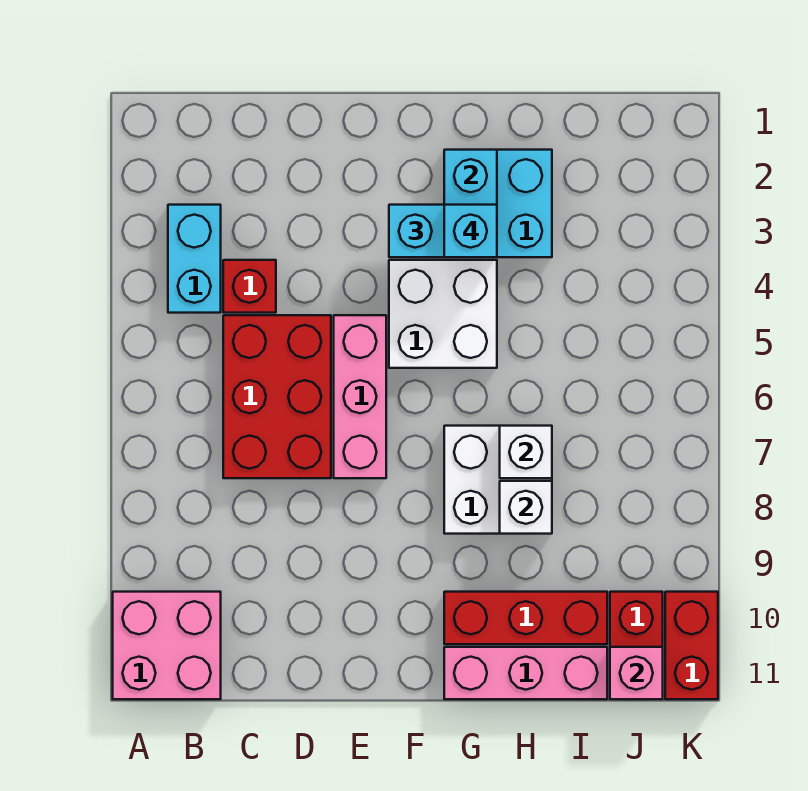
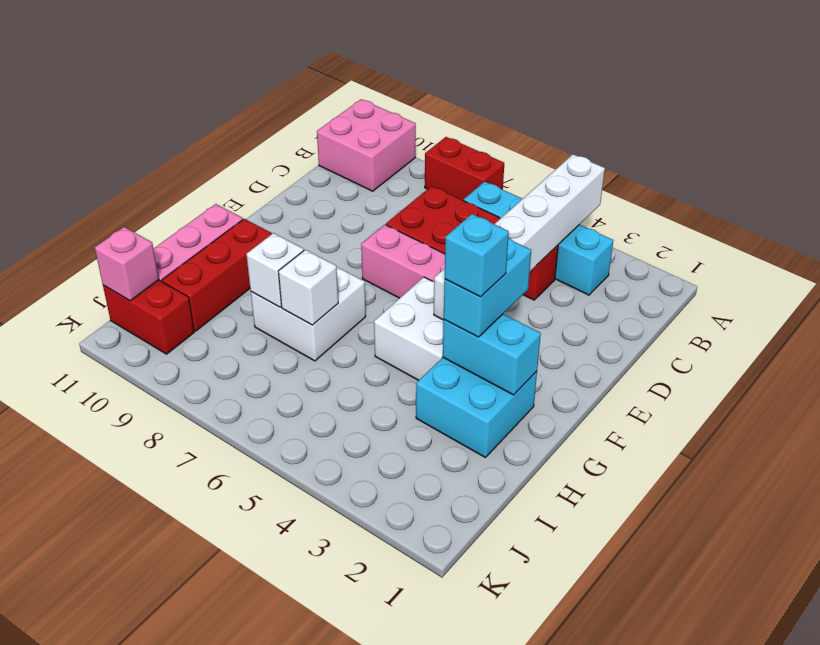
none -> white brick A4:F4 level 2
cyan brick B3:B4 level 1 -> cyan brick B3:B6 level 1
red brick K10:K11 level 1 -> red brick A7:A8 level 1

